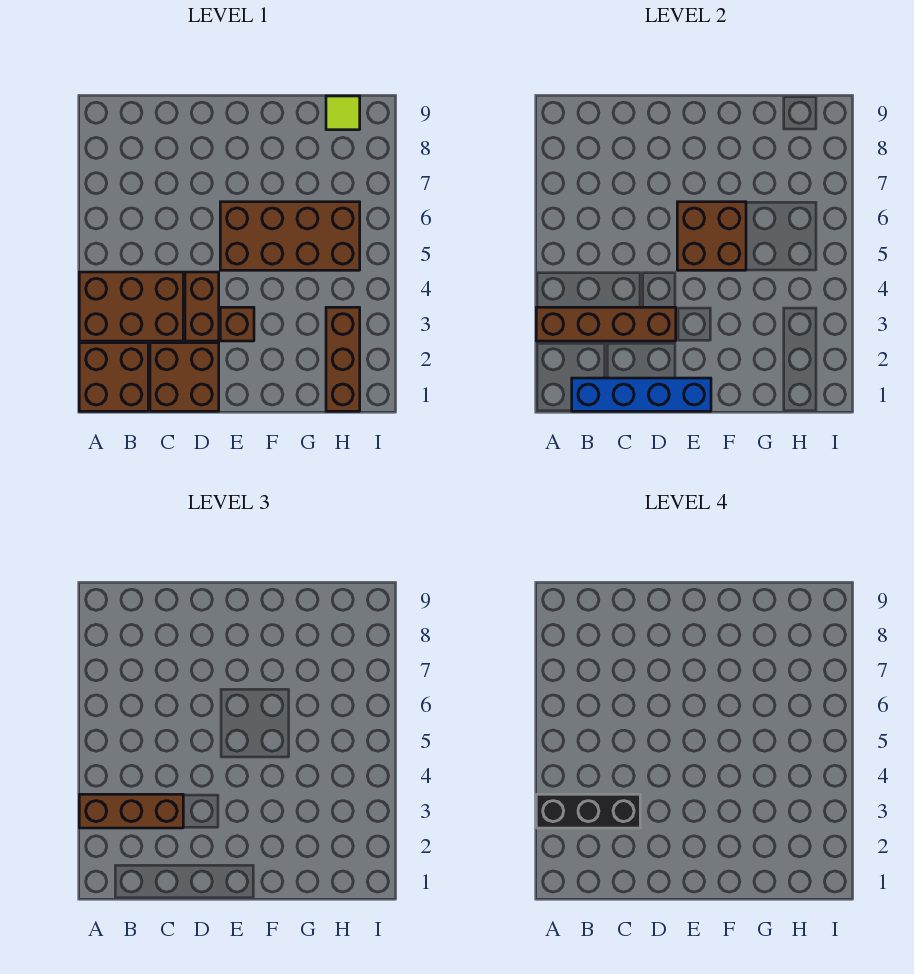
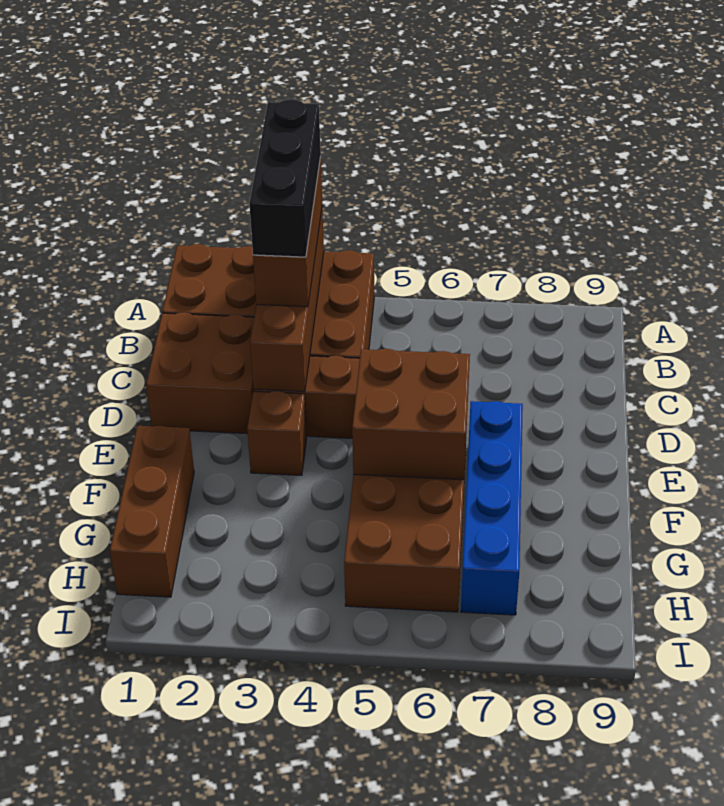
blue brick B1:E1 level 2 -> blue brick E7:H7 level 1
brown brick H1:H3 level 1 -> brown brick F1:H1 level 1
lime tile H9 level 1 -> none

